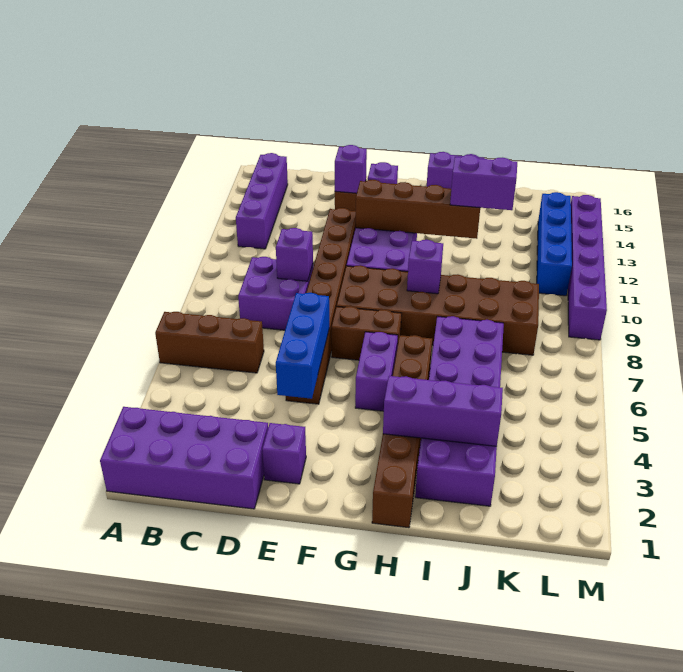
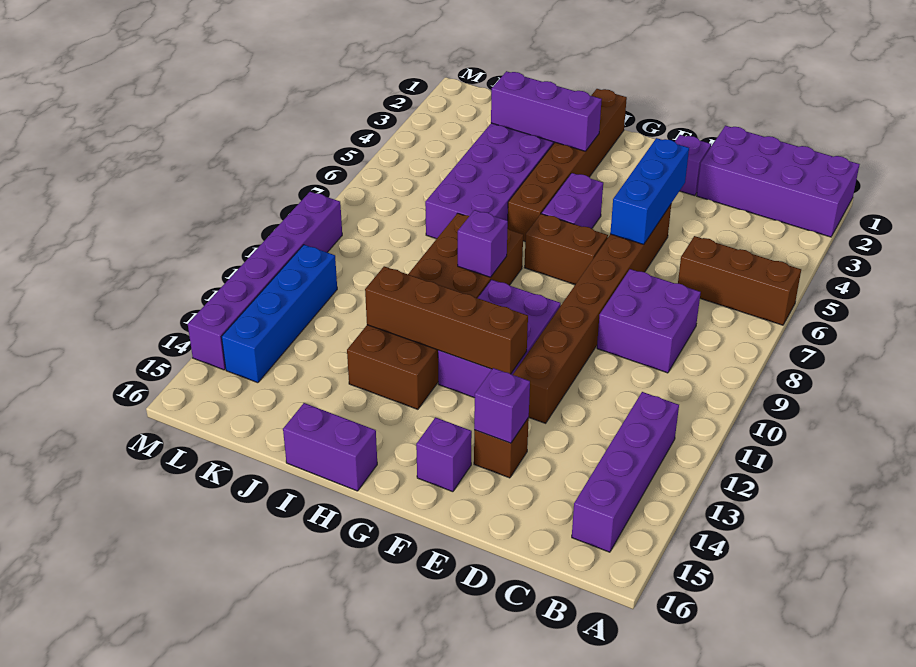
purple brick D9 level 2 -> none
brown brick F8:K9 level 1 -> brown brick H8:I13 level 1
purple brick I12:J12 level 3 -> none

